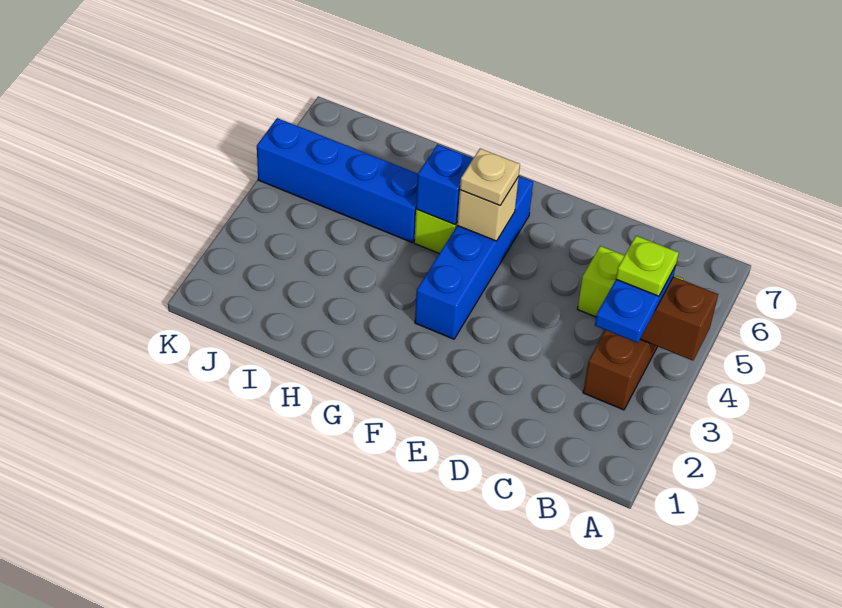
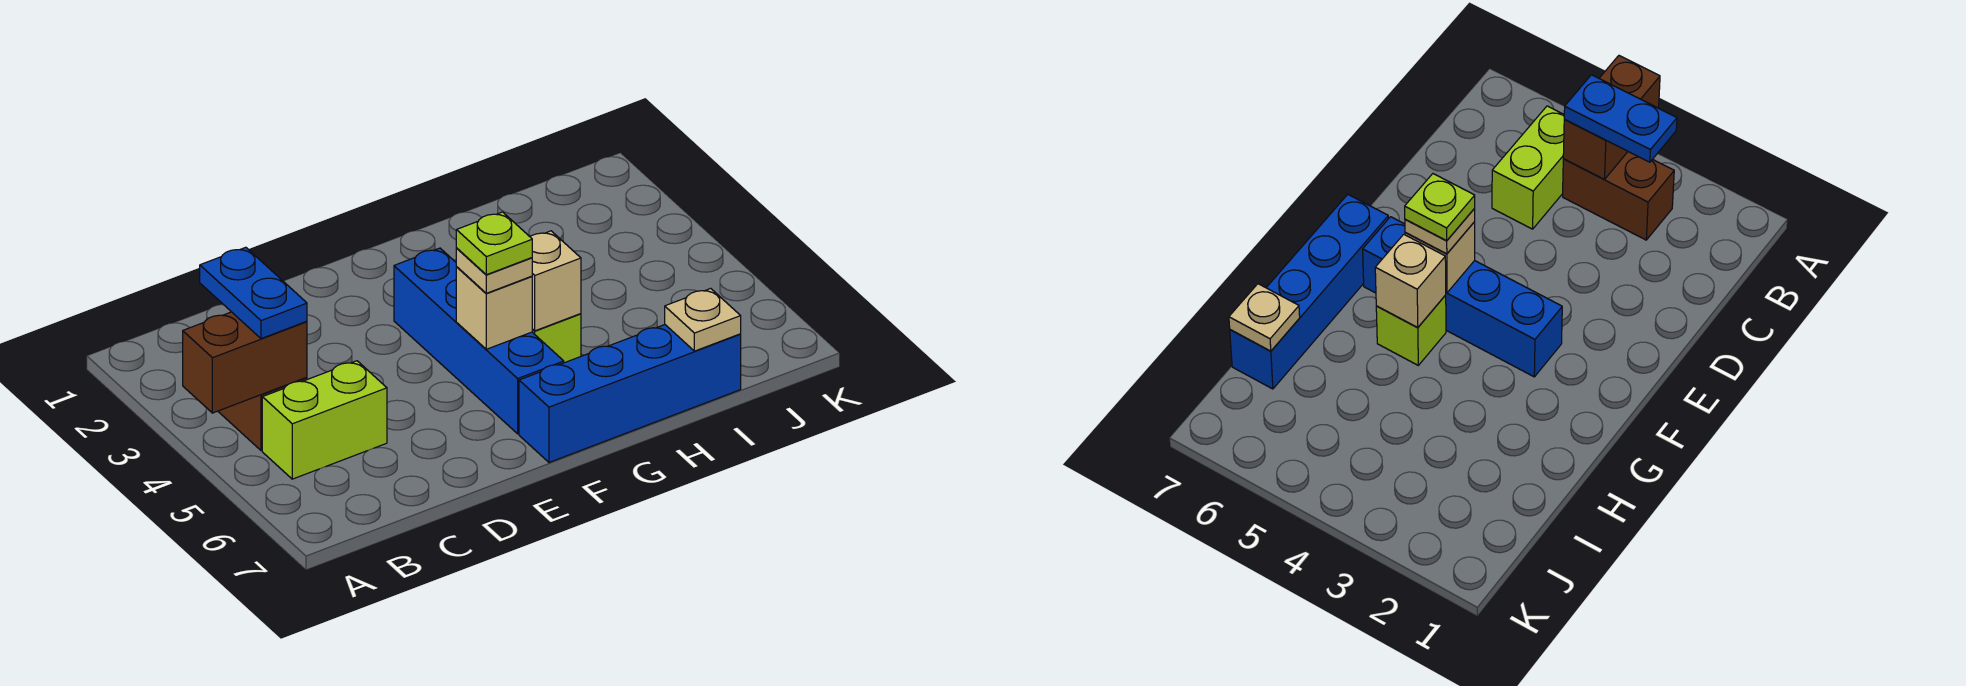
lime plate B4 level 4 -> lime plate F5 level 4
blue brick G5 level 2 -> tan brick G5 level 2
blue brick H5:K5 level 1 -> blue brick F7:I7 level 1
none -> tan plate I7 level 2

